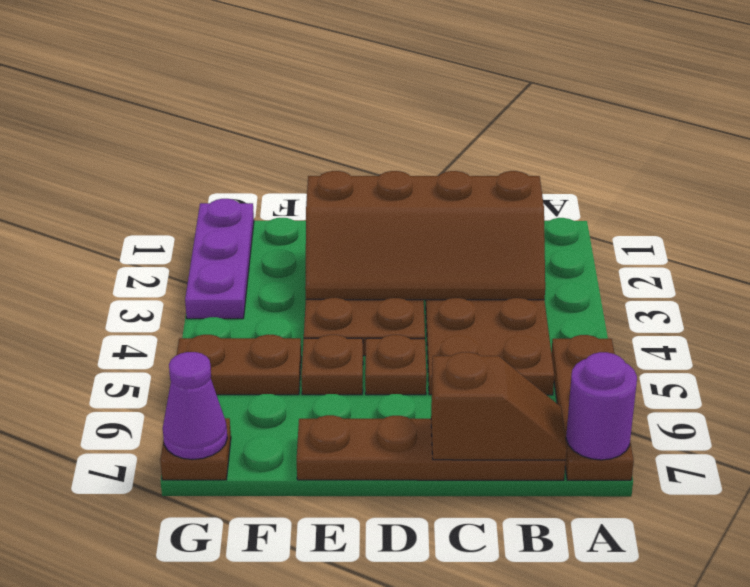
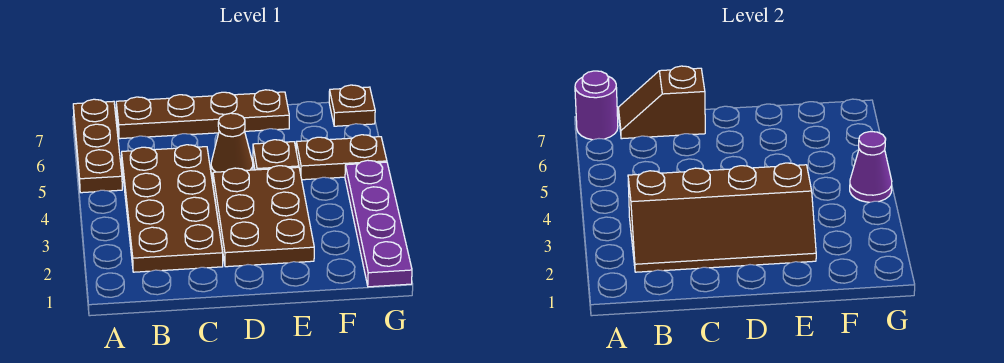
brown slope B2:E3 level 2 top 2 -> brown slope B2:E3 level 2 top 3
brown plate D5 level 1 -> brown cone D5 level 1
purple plate G1:G3 level 1 -> purple plate G1:G4 level 1
purple cone G7 level 2 -> purple cone G4 level 2

